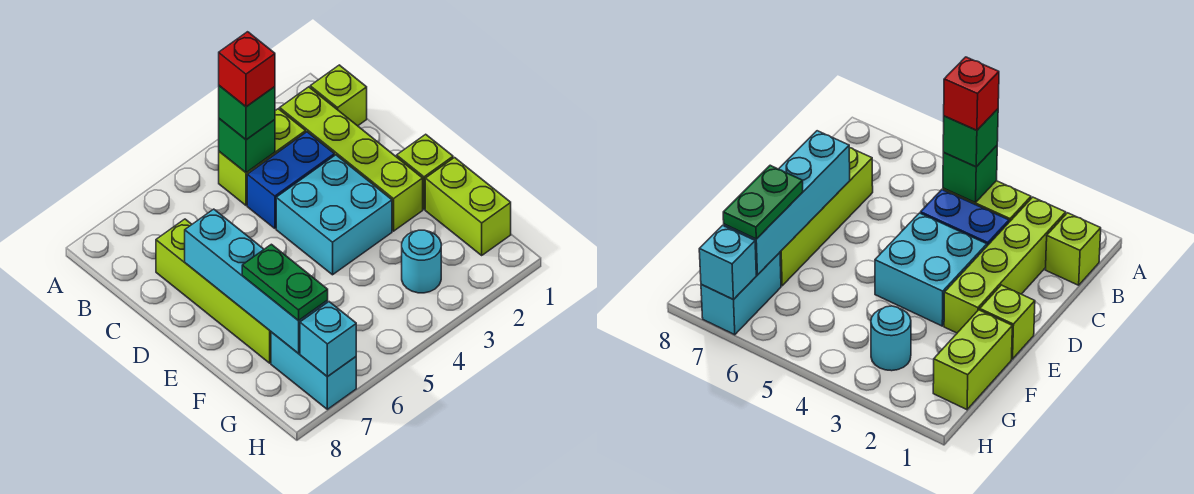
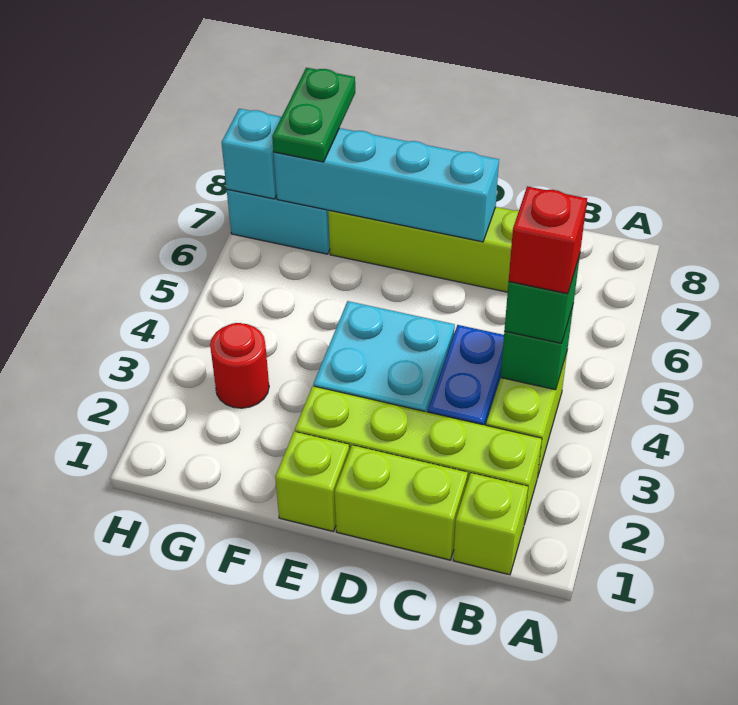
lime brick F1:G1 level 1 -> lime brick C1:D1 level 1
green plate F7:G7 level 3 -> green plate G7:G8 level 3
cyan round brick G3 level 1 -> red round brick G3 level 1

